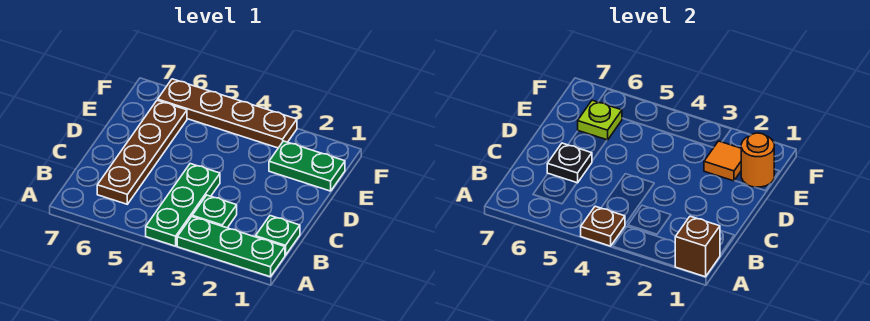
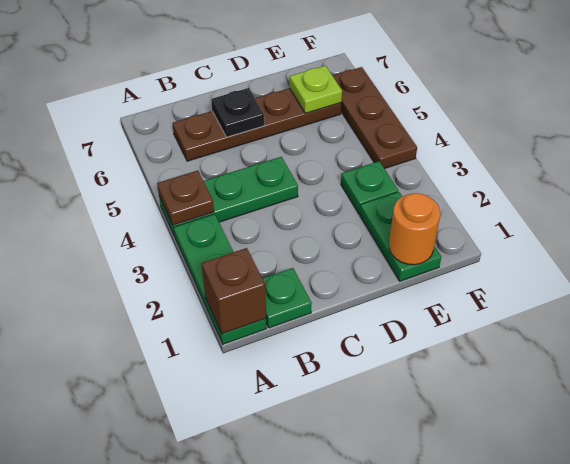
green plate B3 level 1 -> green plate E3 level 1
orange tile E2 level 2 -> none
brown plate F3:F6 level 1 -> brown plate F4:F6 level 1

